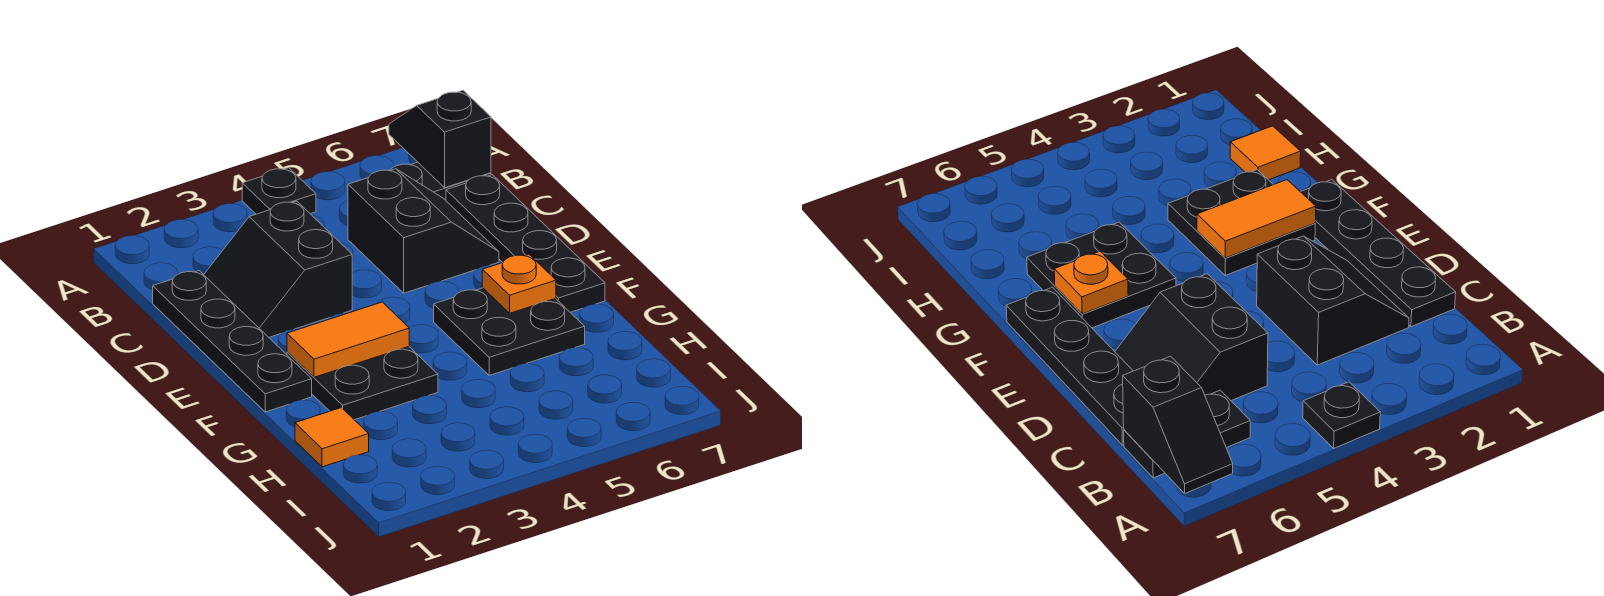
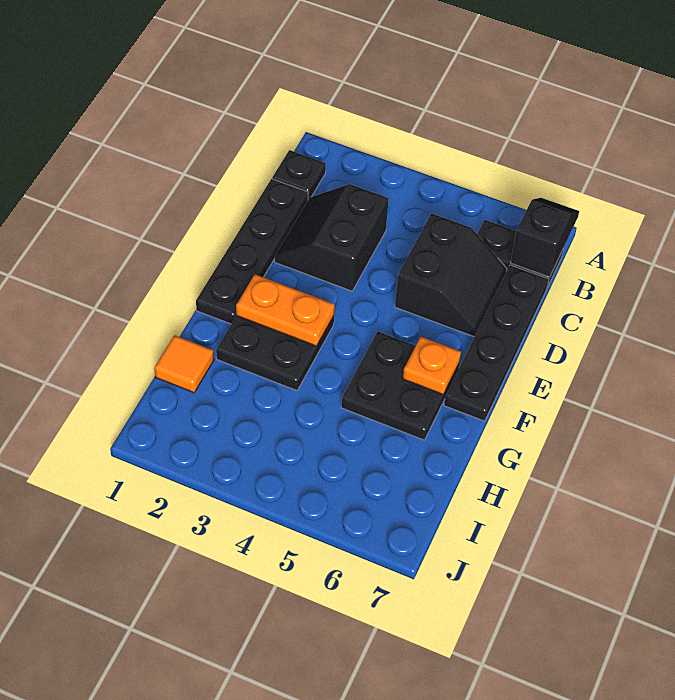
black plate A4 level 1 -> black plate B1 level 1
orange tile F2:F3 level 2 -> orange plate F2:F3 level 2

